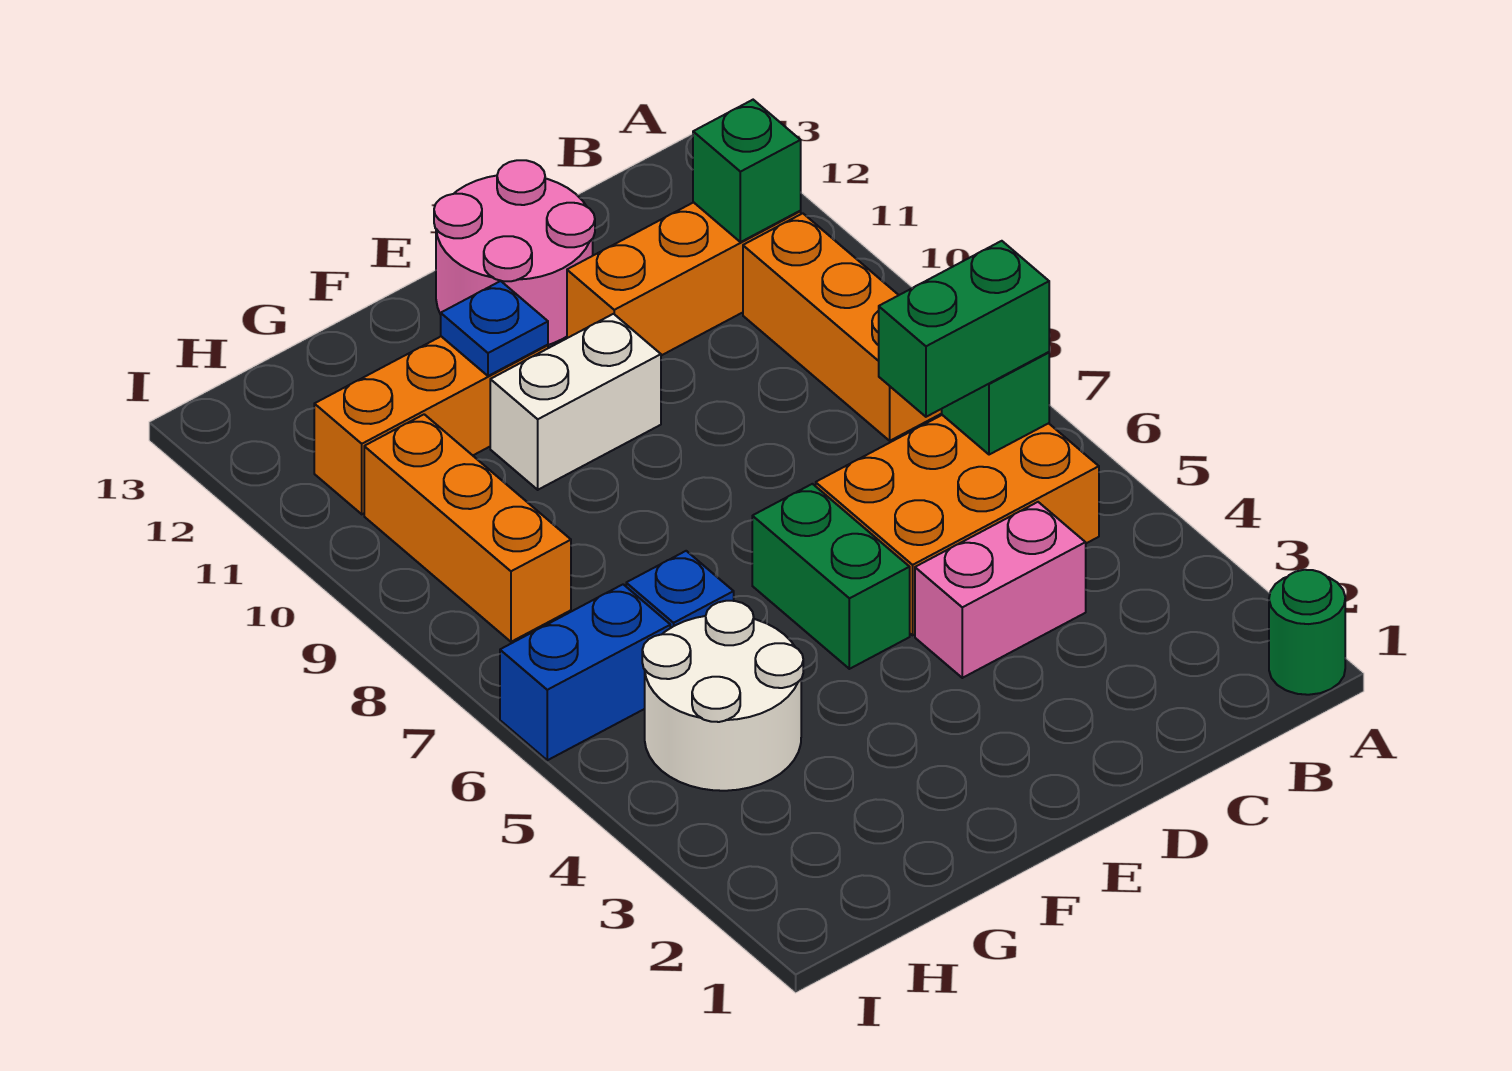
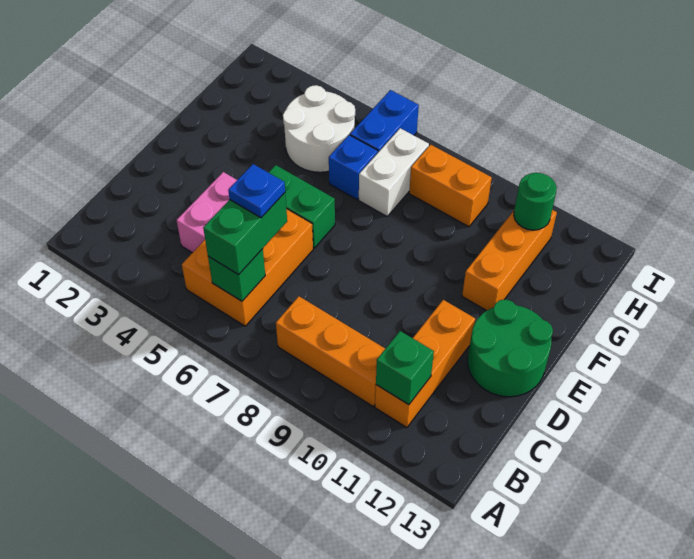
green round brick A1 level 1 -> green round brick H11 level 2
pink round brick D12:E13 level 1 -> green round brick D12:E13 level 1
white brick E10:F10 level 1 -> white brick G7:H7 level 1
blue plate F11 level 2 -> blue plate C6 level 4
orange brick H8:H10 level 1 -> orange brick H8:H9 level 1

